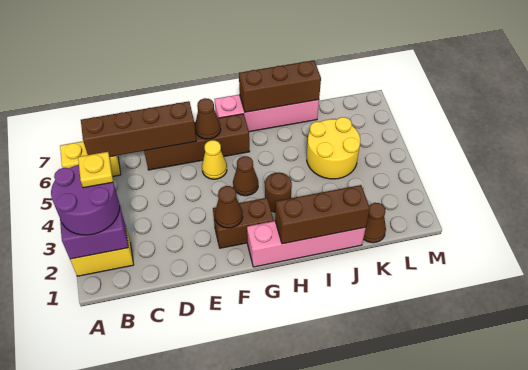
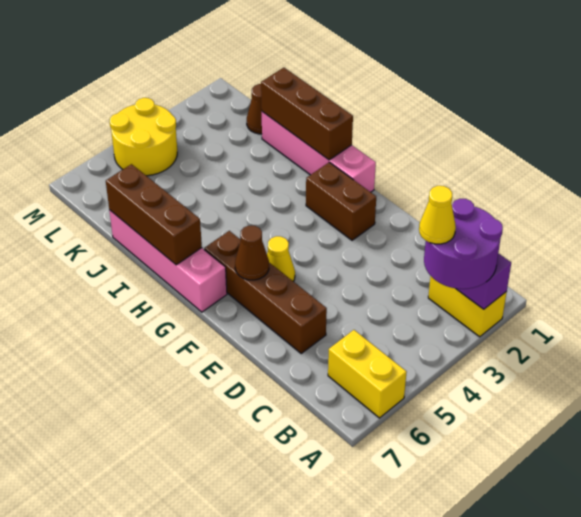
yellow plate B3 level 4 -> yellow cone B3 level 4
brown brick B6:E6 level 2 -> none
brown cone F2 level 2 -> none
brown cone G4 level 1 -> none
brown round brick H3 level 1 -> none
yellow round brick J4:K5 level 1 -> yellow round brick L4:M5 level 1

